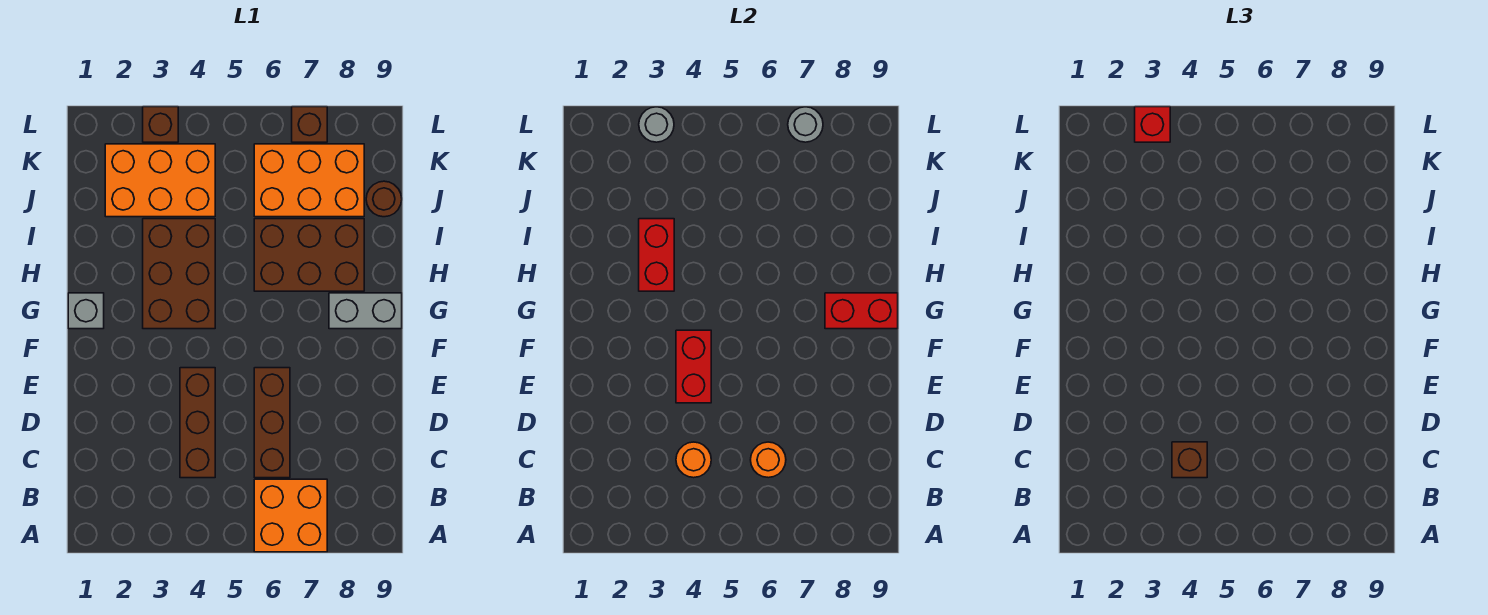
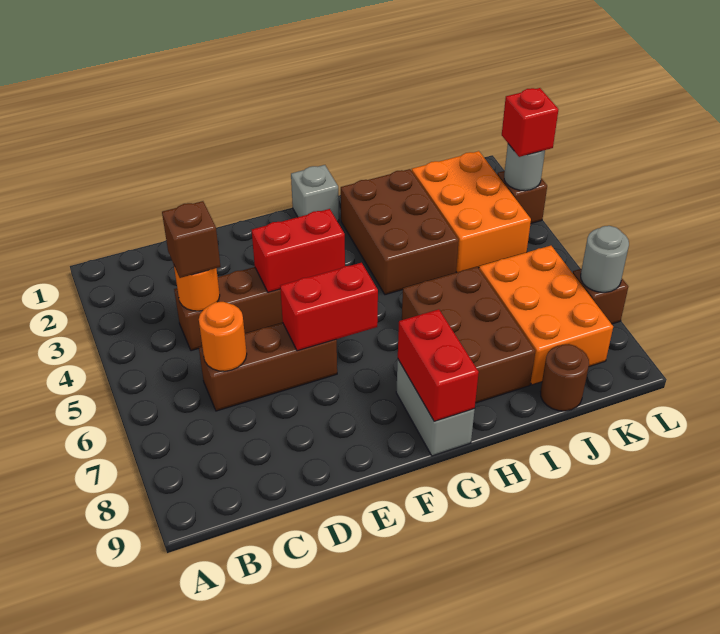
orange brick A6:B7 level 1 -> none
brown brick G3:I4 level 1 -> brown brick H2:I4 level 1
red brick H3:I3 level 2 -> red brick E6:F6 level 2

